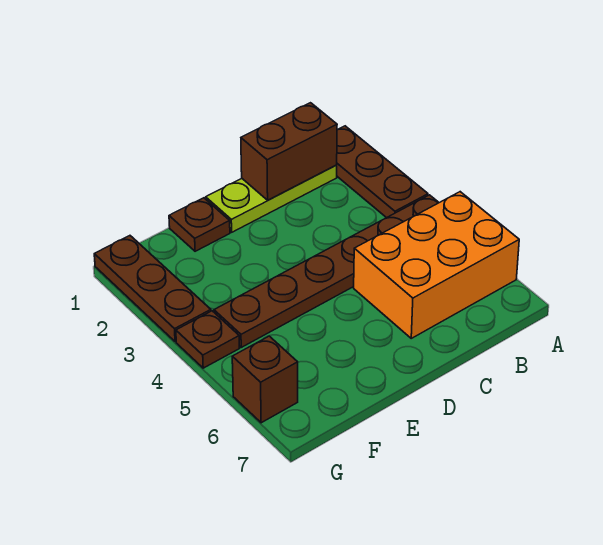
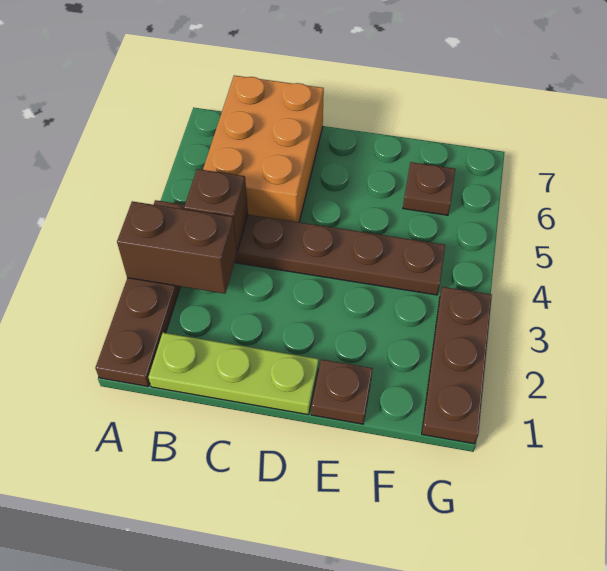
orange brick A5:C6 level 1 -> orange brick B5:C7 level 1
brown brick B1:C1 level 2 -> brown brick A3:B3 level 2
brown plate G4 level 1 -> brown plate F6 level 1
brown brick G6 level 1 -> brown brick B4 level 2

